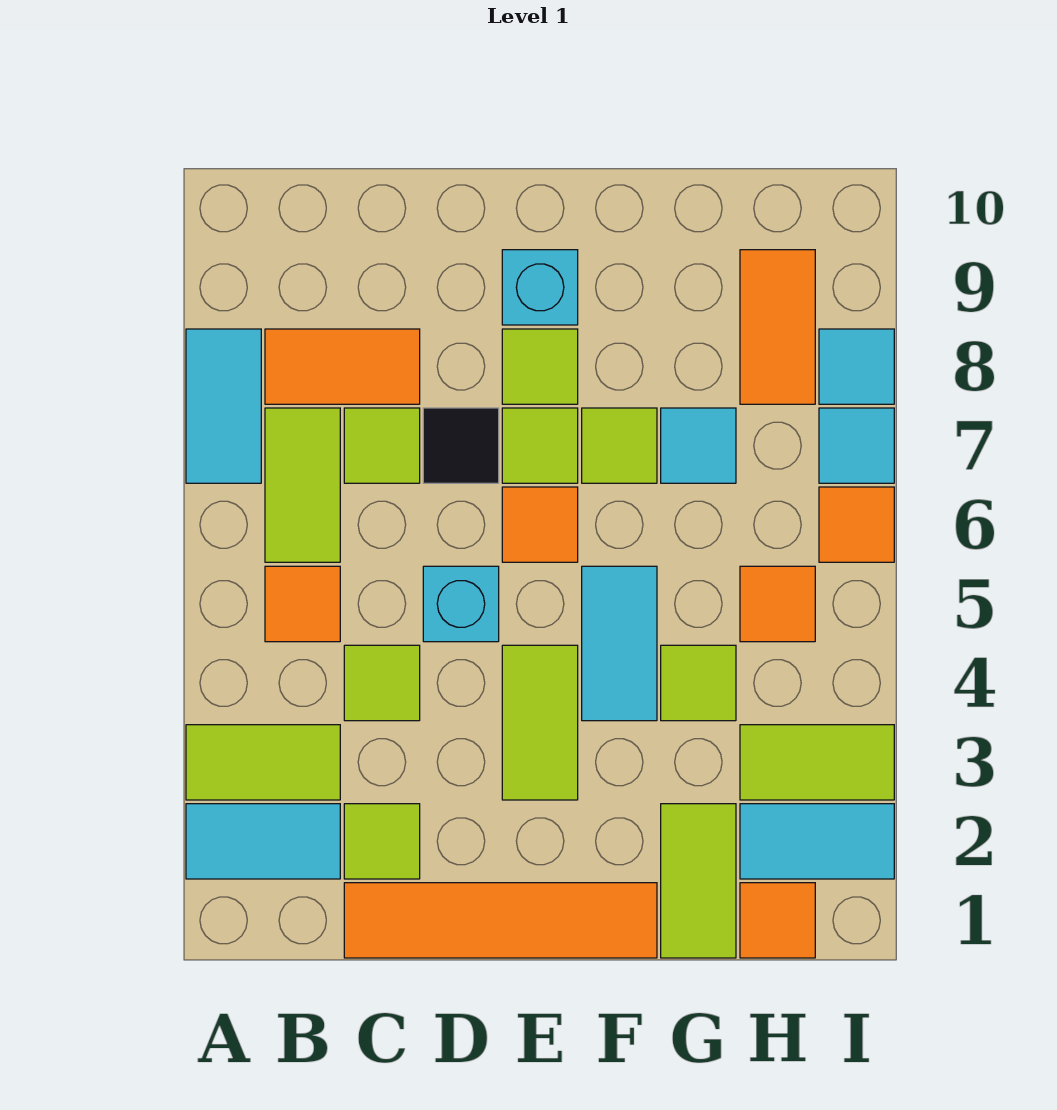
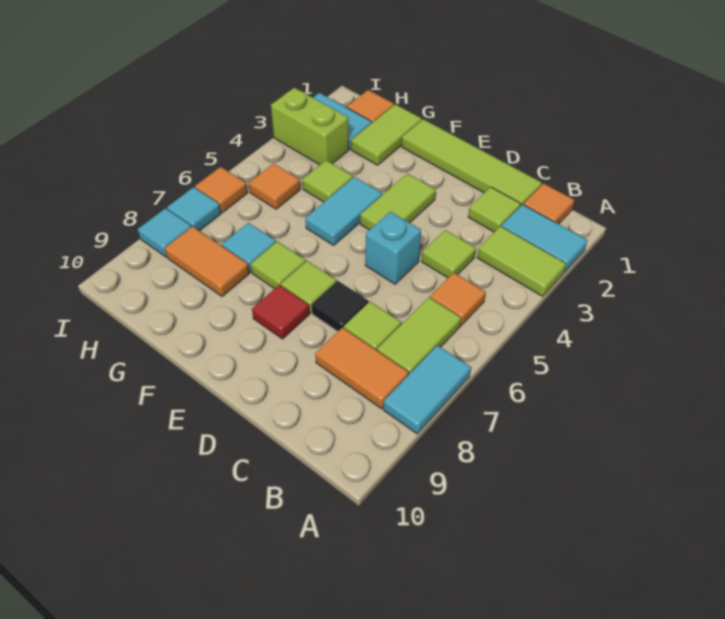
orange tile C1:F1 level 1 -> lime tile C1:F1 level 1
orange tile E6 level 1 -> orange tile B1 level 1
lime tile E8 level 1 -> red tile E8 level 1
cyan brick E9 level 1 -> none
lime tile H3:I3 level 1 -> lime brick H3:I3 level 1
orange tile H8:H9 level 1 -> orange tile G8:H8 level 1

